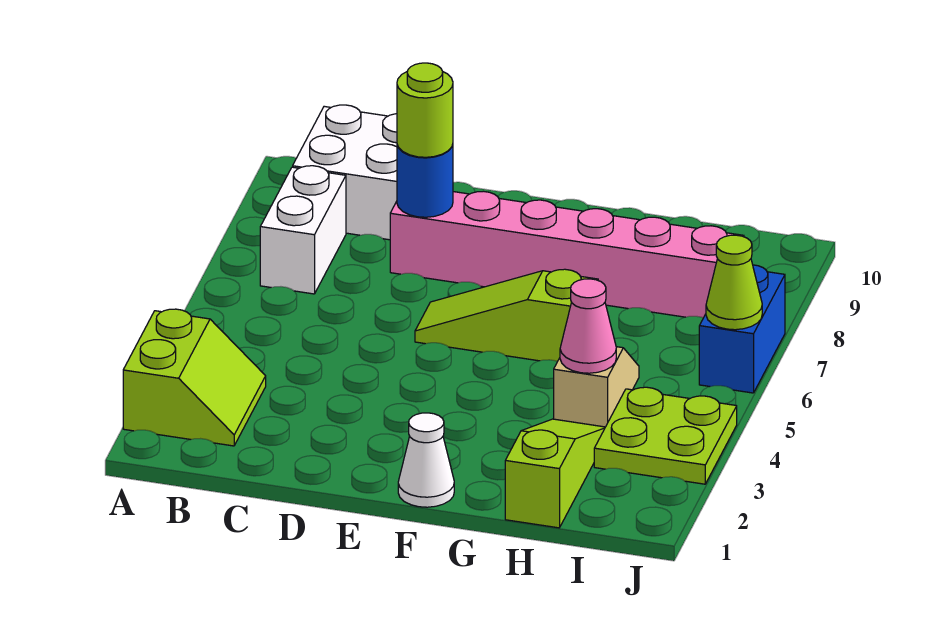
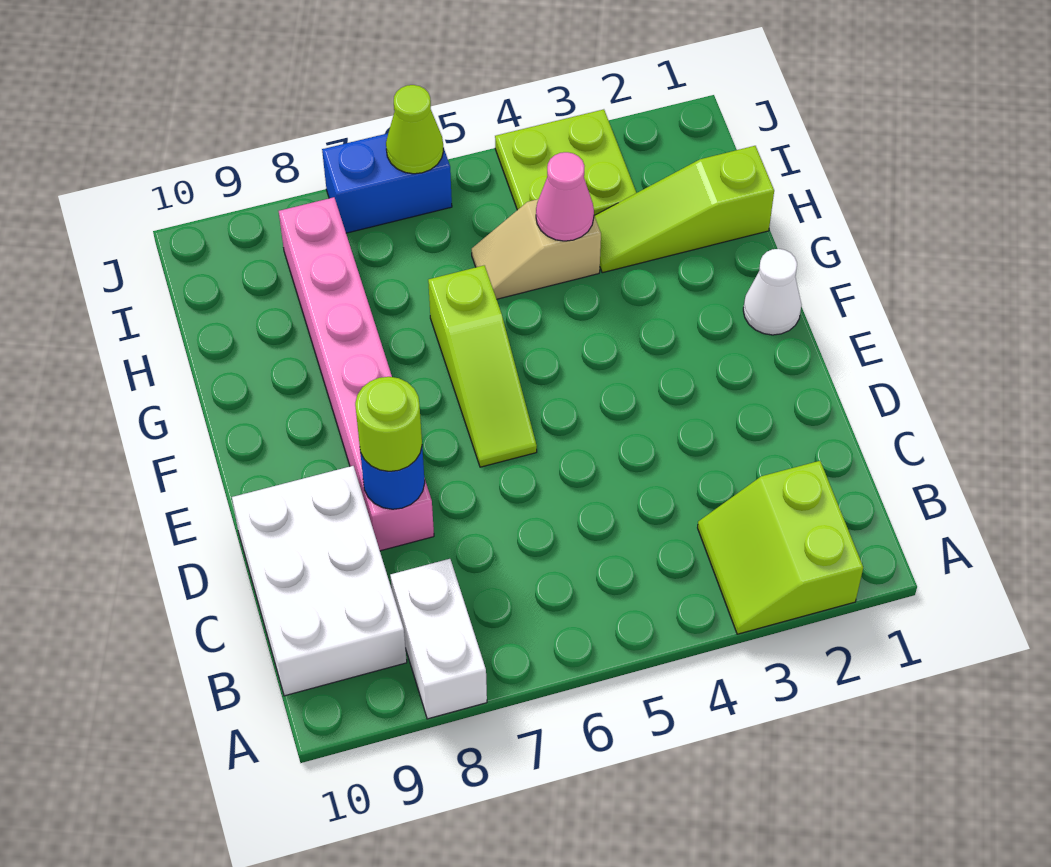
lime slope A2:B3 level 1 top A -> lime slope A2:B3 level 1 top 2
white brick B7:B8 level 1 -> white brick A8:B8 level 1
white brick B9:C10 level 1 -> white brick B9:D10 level 1

